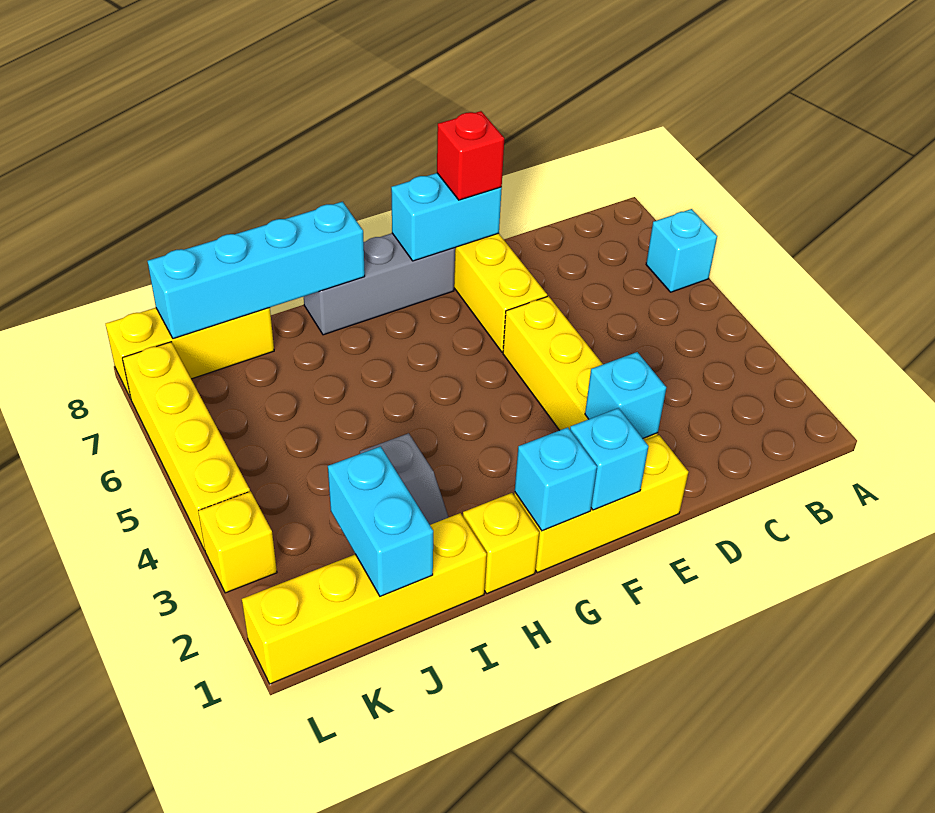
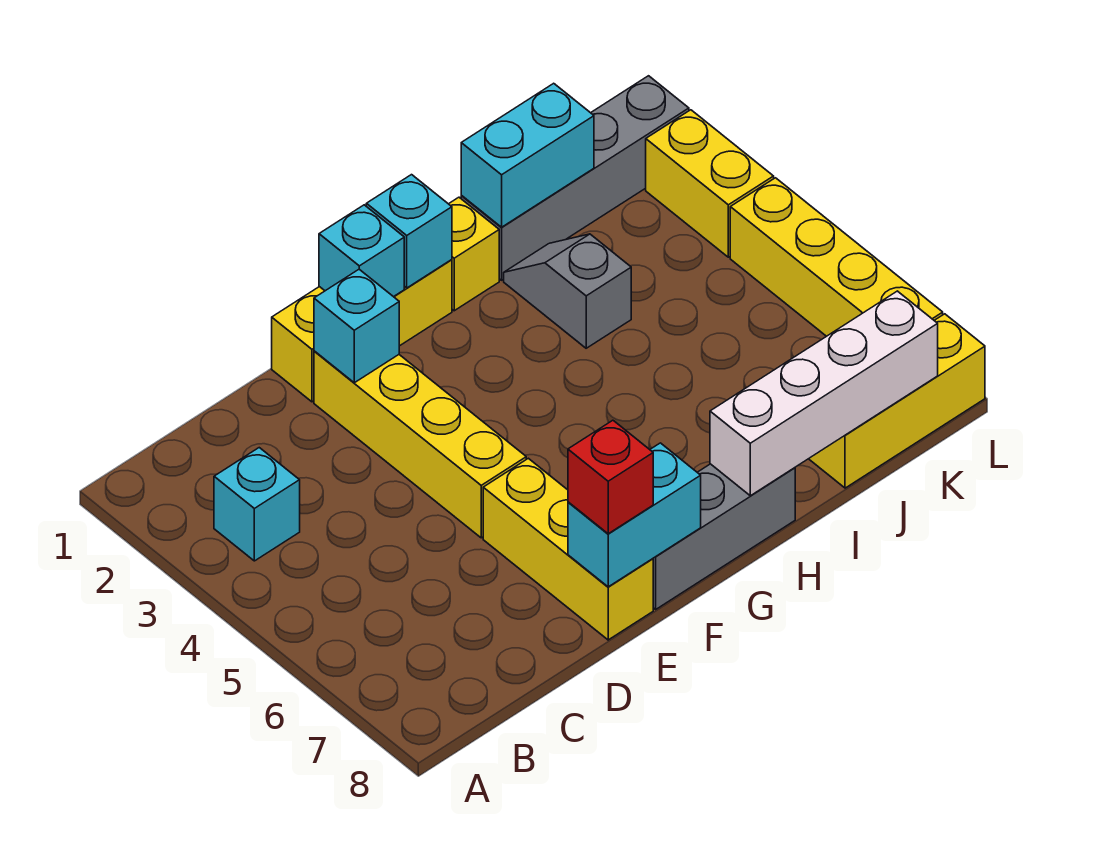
cyan brick A6 level 1 -> cyan brick B3 level 1
cyan brick H8:K8 level 2 -> white brick H8:K8 level 2
yellow brick I1:L1 level 1 -> grey brick I1:L1 level 1
cyan brick J1:J2 level 2 -> cyan brick I1:J1 level 2
yellow brick L3 level 1 -> yellow brick L2:L3 level 1

